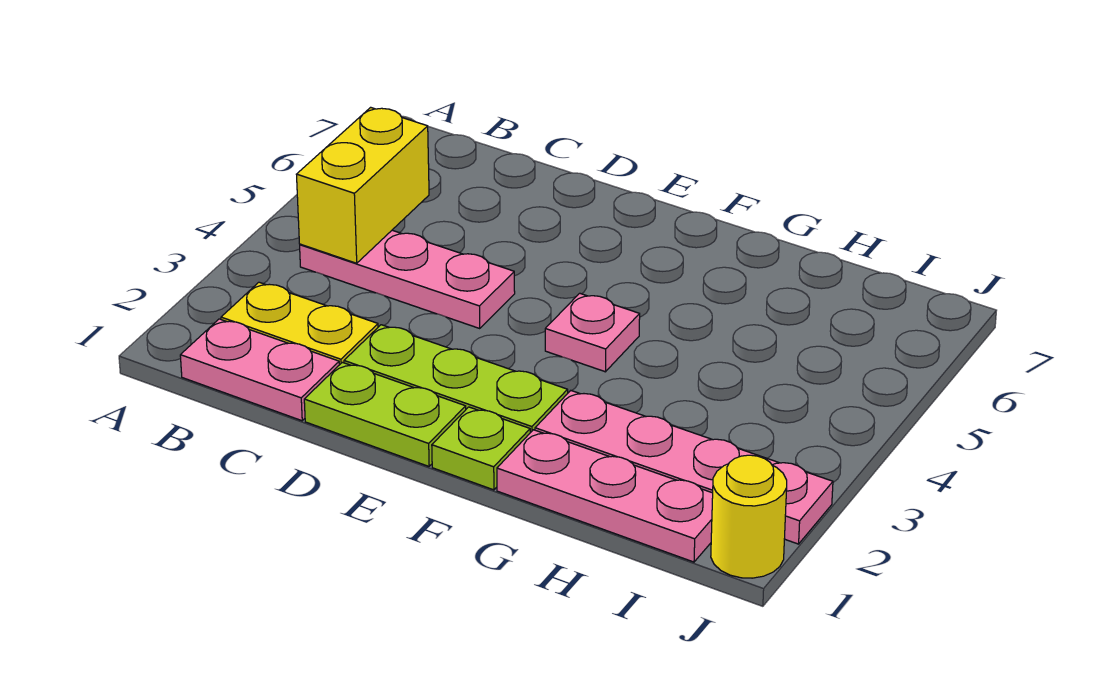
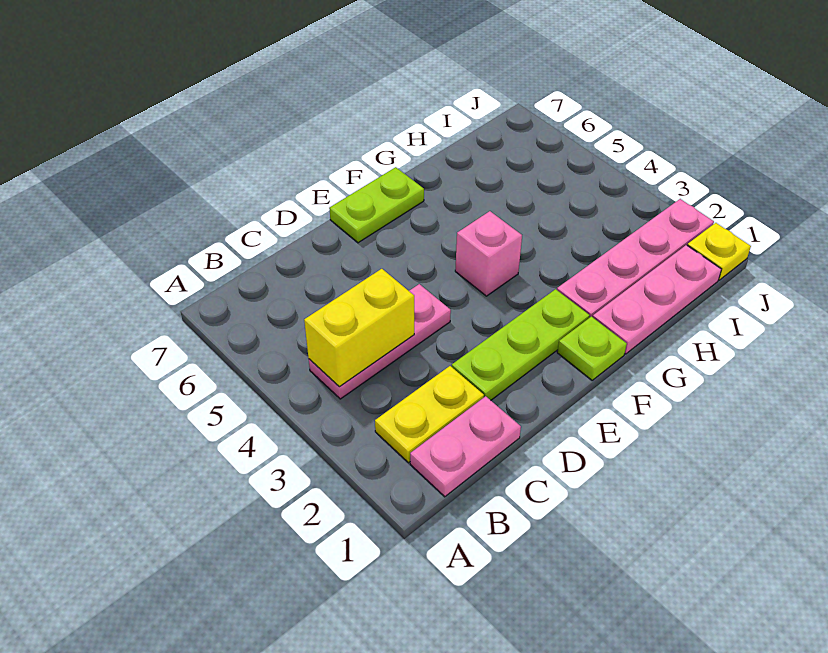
yellow brick B4:B5 level 2 -> yellow brick B4:C4 level 2
lime plate D1:E1 level 1 -> lime plate E7:F7 level 1
pink plate F4 level 1 -> pink brick F4 level 1
yellow round brick J1 level 1 -> yellow plate J1 level 1

